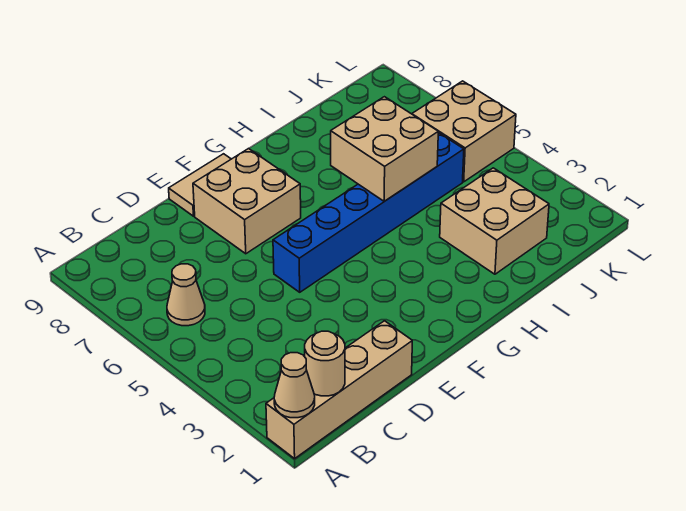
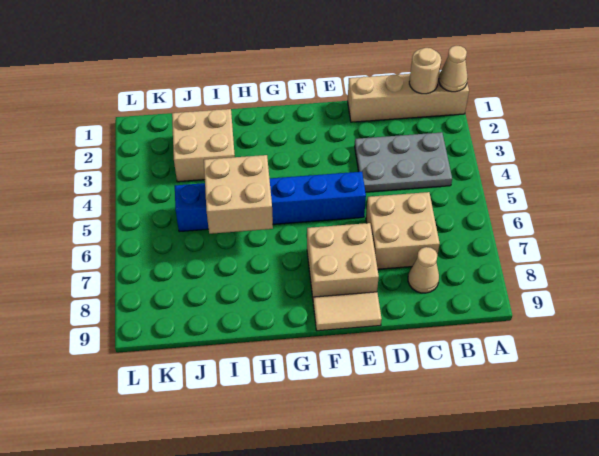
none -> grey plate B3:D4 level 1
tan cone B6 level 1 -> tan cone C8 level 1
tan brick K5:L6 level 1 -> tan brick C6:D7 level 1

